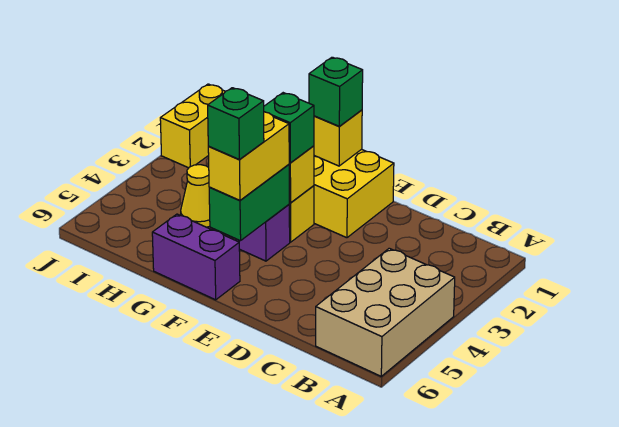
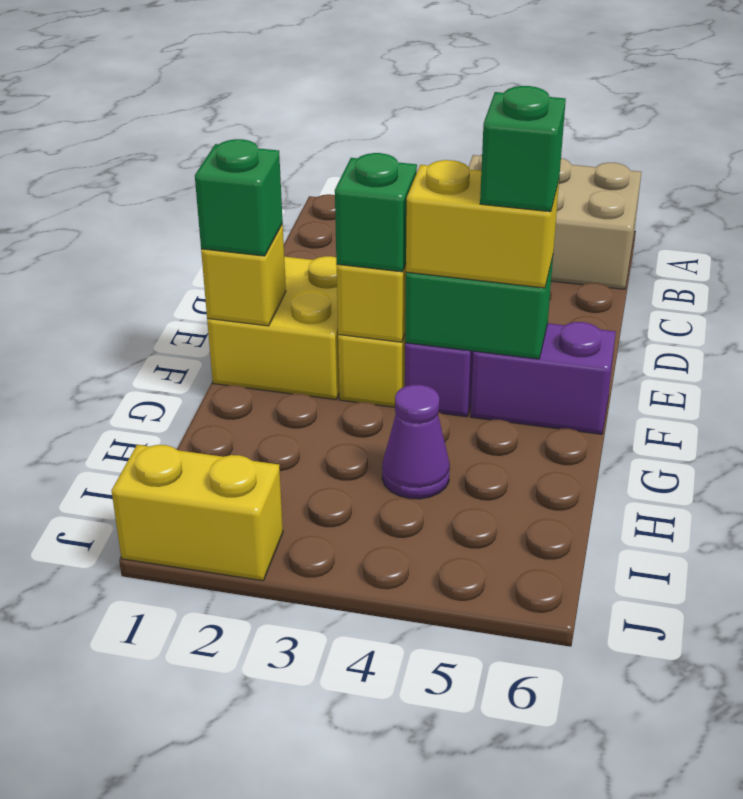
purple brick F6:G6 level 1 -> purple brick F5:F6 level 1
yellow cone H4 level 1 -> purple cone H4 level 1

